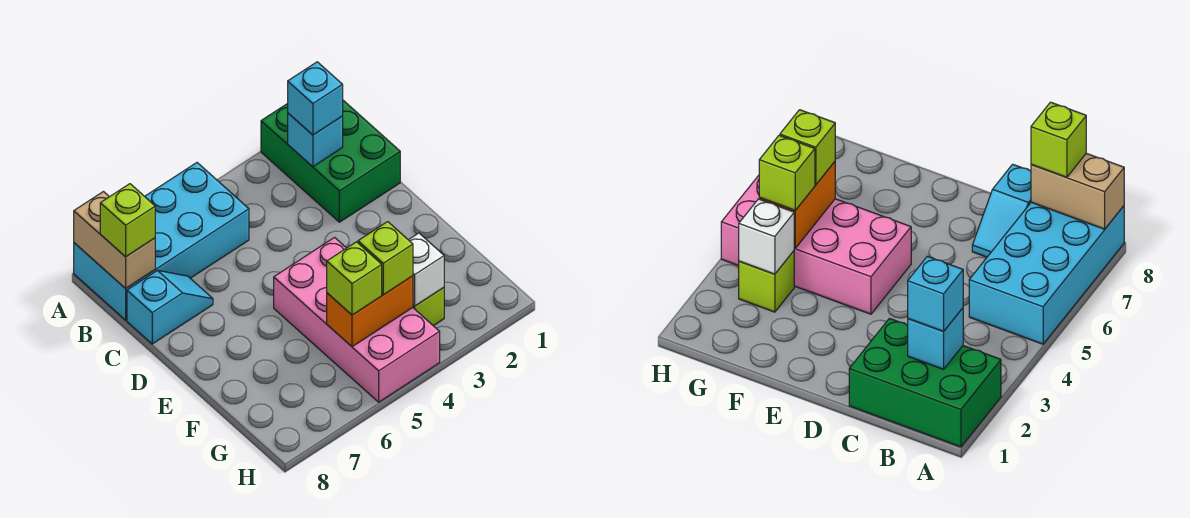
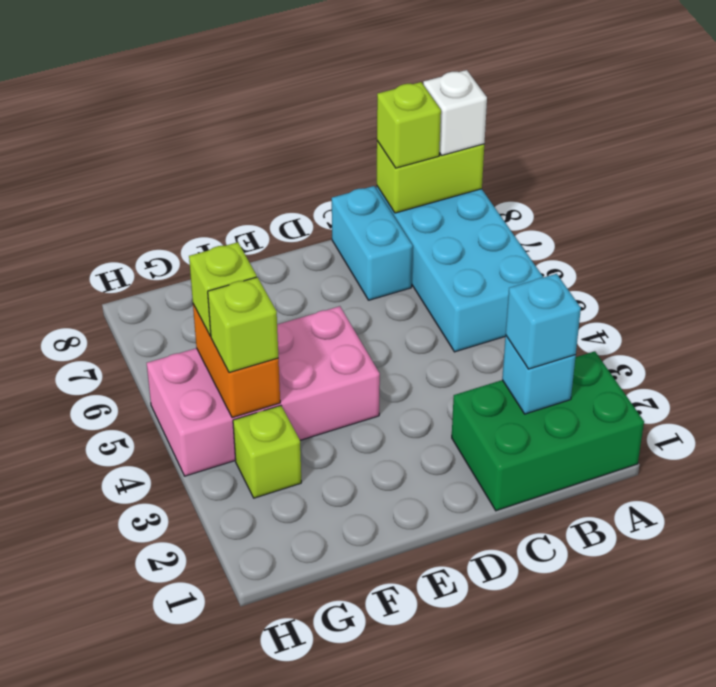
tan brick A8:B8 level 2 -> lime brick A8:B8 level 2
cyan slope C7:C8 level 1 top 8 -> cyan brick C7:C8 level 1
white brick G3 level 2 -> white brick A8 level 3

